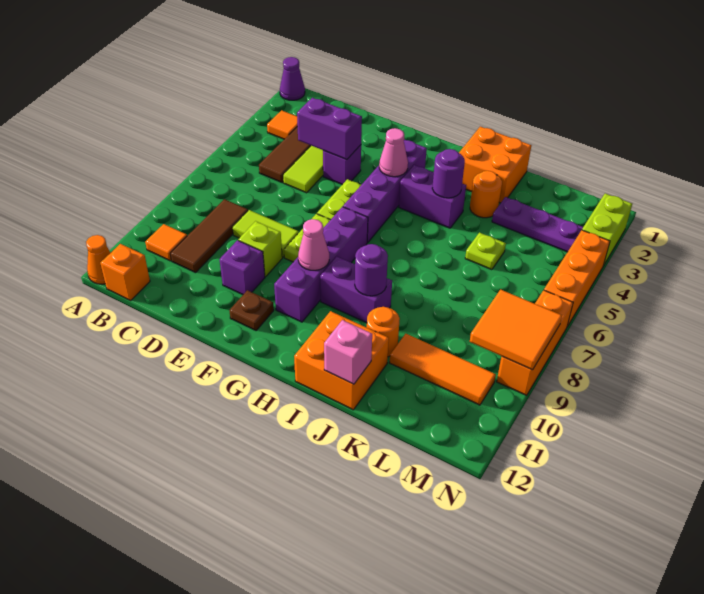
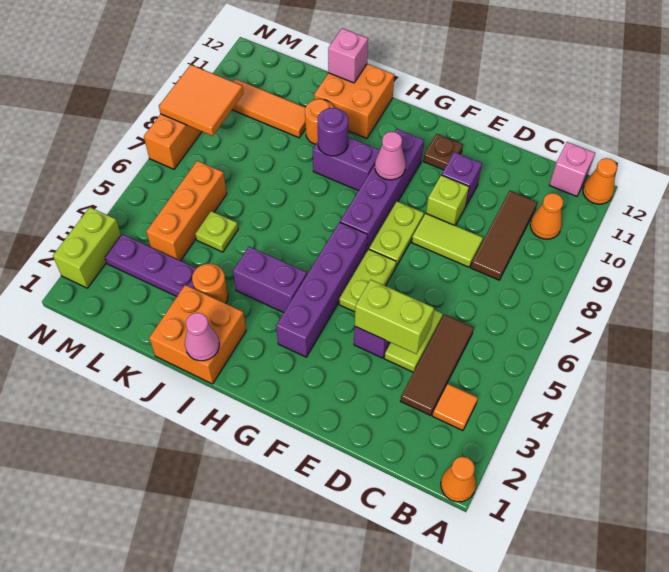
purple cone A1 level 1 -> orange cone A1 level 1
orange tile B10 level 1 -> orange cone B10 level 1
orange brick B12 level 1 -> pink brick B12 level 1
purple brick D4:E4 level 2 -> lime brick D4:E4 level 2
pink cone G4 level 2 -> pink cone I1 level 2
purple round brick I4 level 2 -> none
orange brick N4:N6 level 1 -> orange brick L4:L6 level 1

